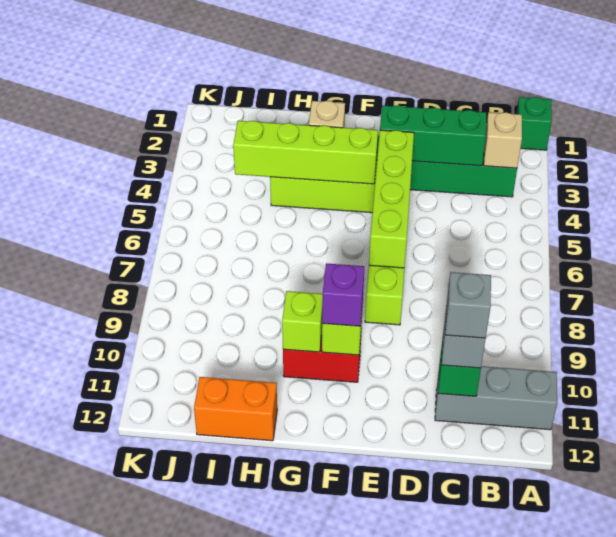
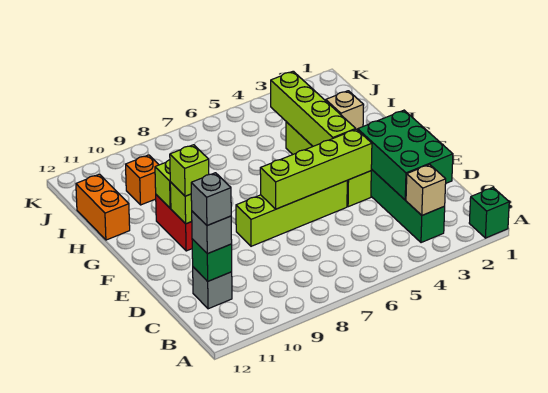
grey brick A11:C11 level 1 -> grey brick C11 level 1
green brick C3:E3 level 2 -> green brick C2:E3 level 2
purple brick F10 level 3 -> lime brick F10 level 3
none -> orange brick I10 level 1

